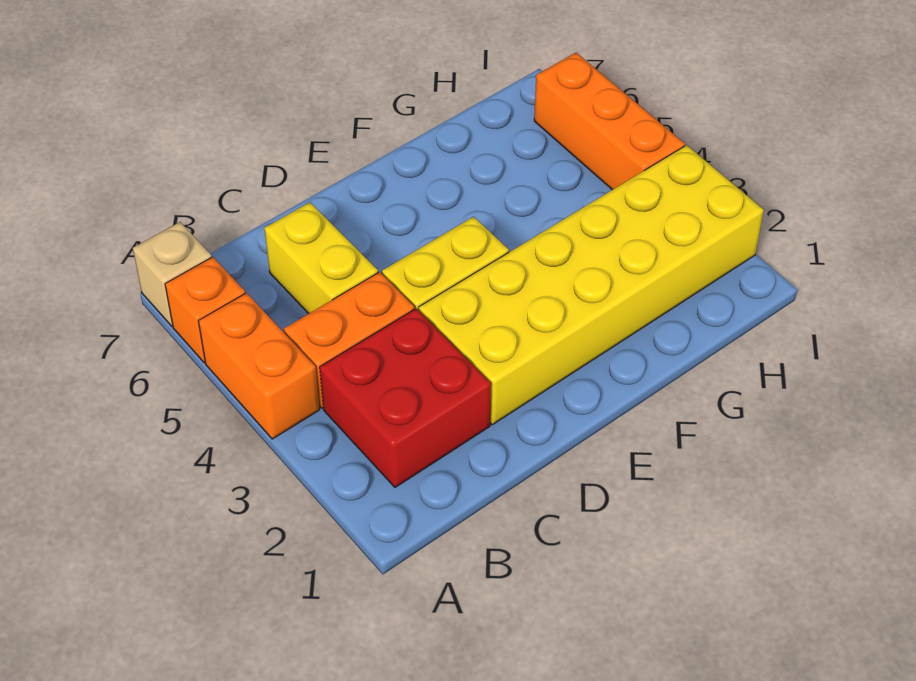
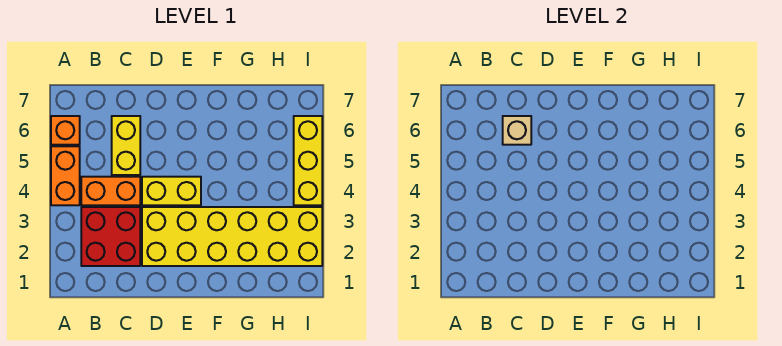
tan brick A7 level 1 -> tan brick C6 level 2
orange brick I4:I6 level 1 -> yellow brick I4:I6 level 1

